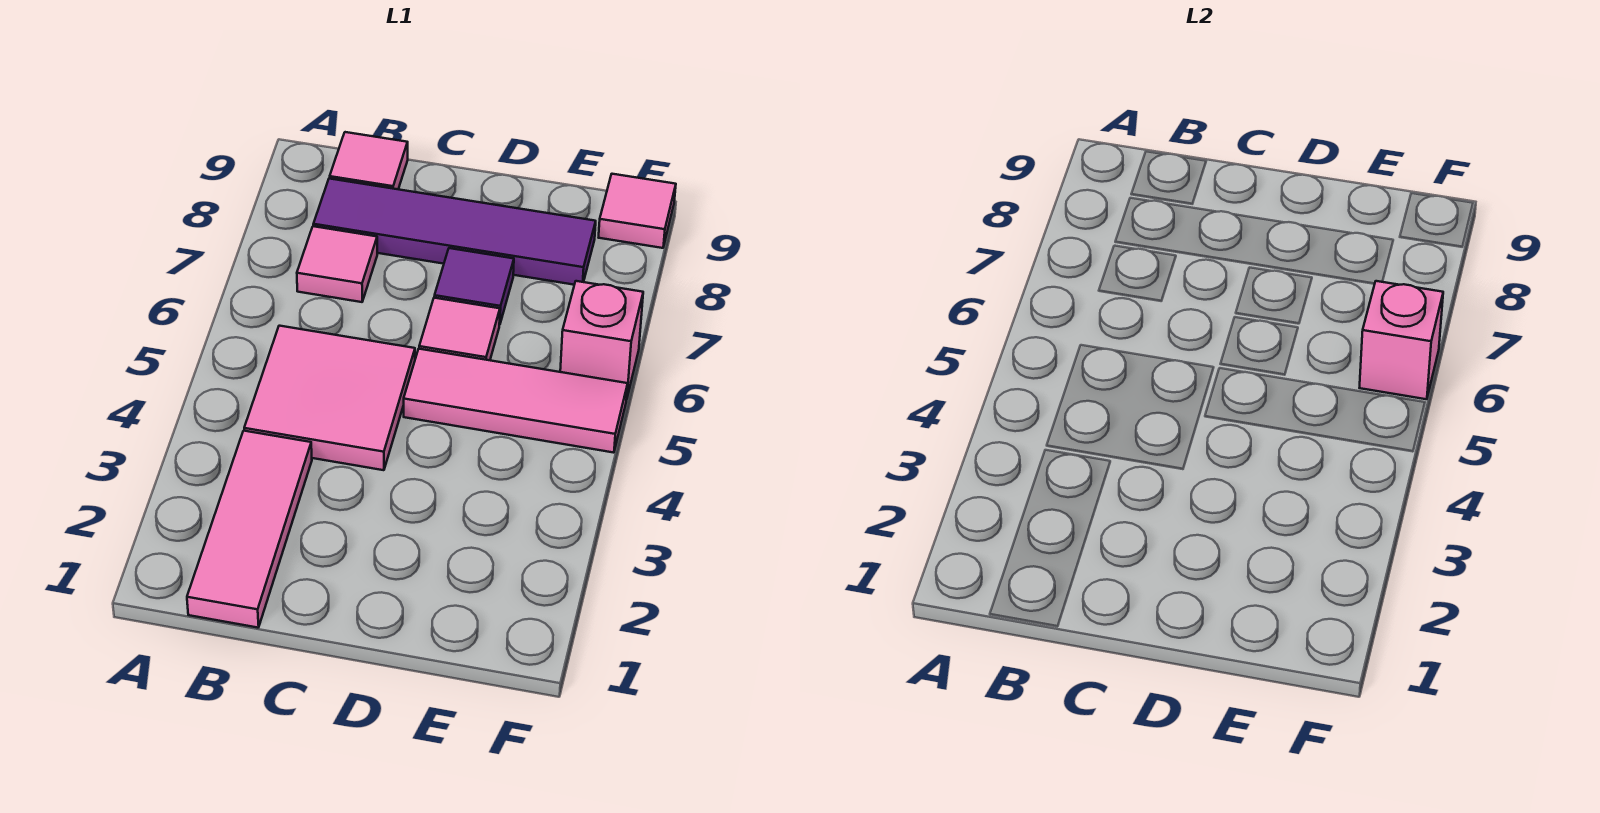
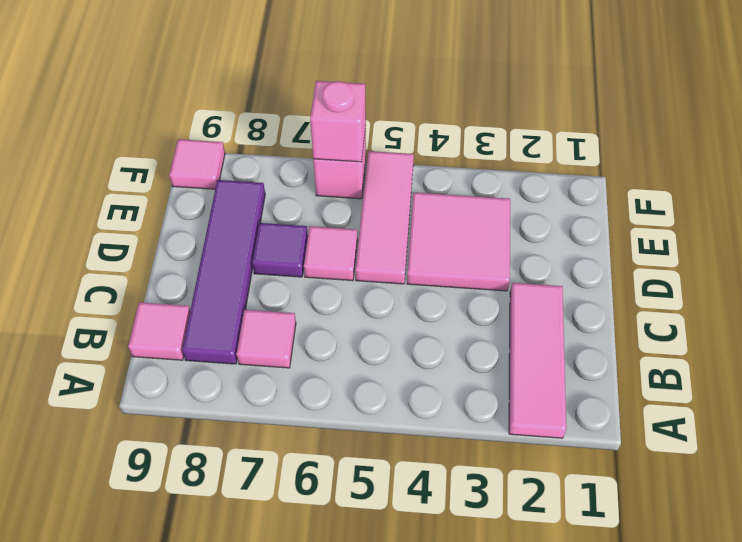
pink tile B1:B3 level 1 -> pink tile A2:C2 level 1
pink tile B4:C5 level 1 -> pink tile D3:E4 level 1

